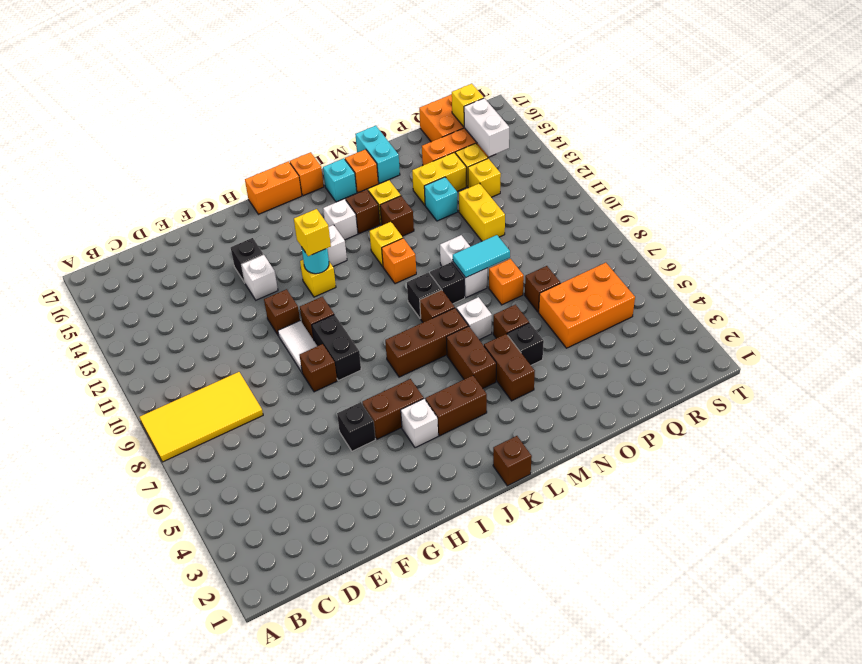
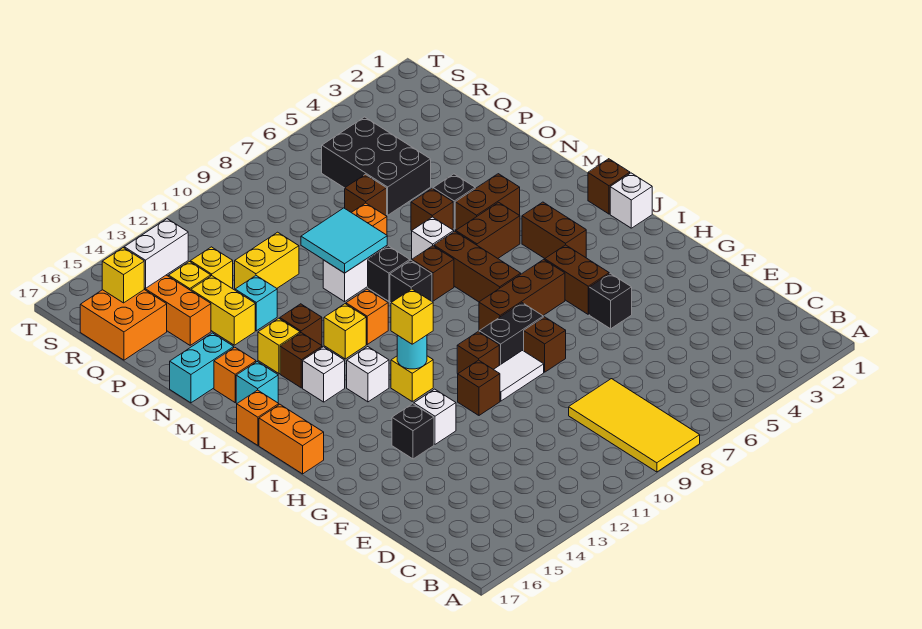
white brick I4 level 1 -> white brick J1 level 1
none -> brown brick I6:I8 level 1
cyan tile N9:O9 level 2 -> cyan tile N9:O10 level 2
orange brick P5:R6 level 1 -> black brick P5:R6 level 1

